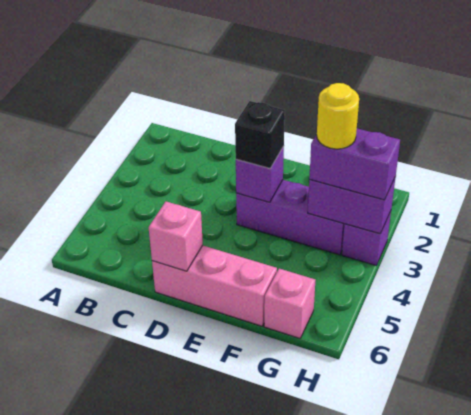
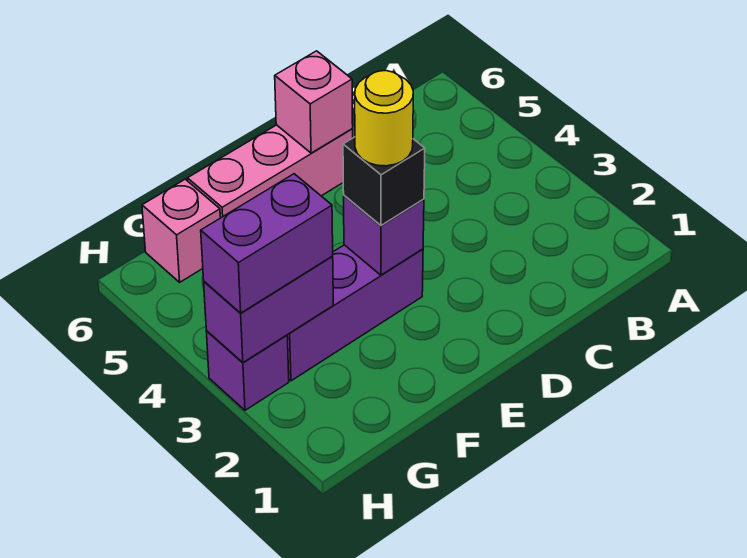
yellow round brick G3 level 4 -> yellow round brick E3 level 4

